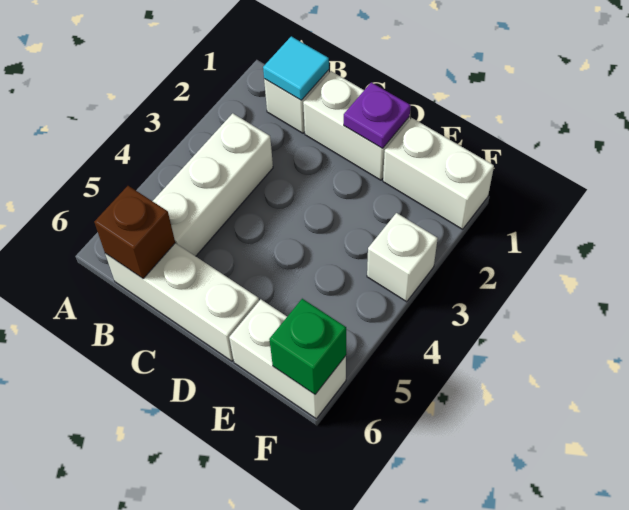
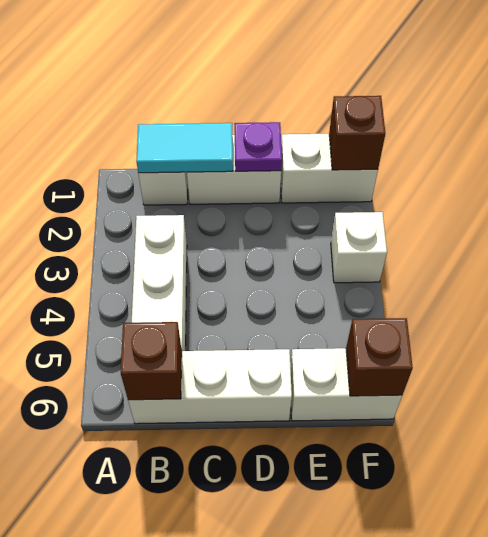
cyan tile B1 level 2 -> cyan tile B1:C1 level 2
none -> brown brick F1 level 2
green brick F6 level 2 -> brown brick F6 level 2

